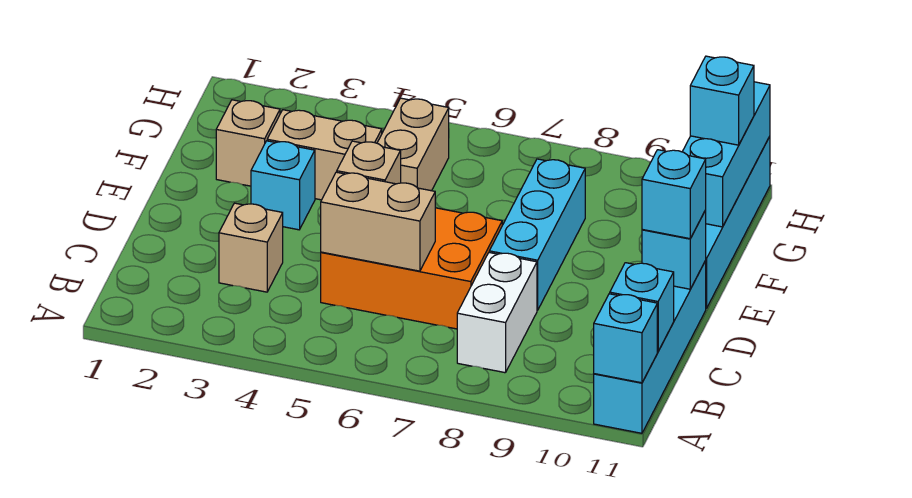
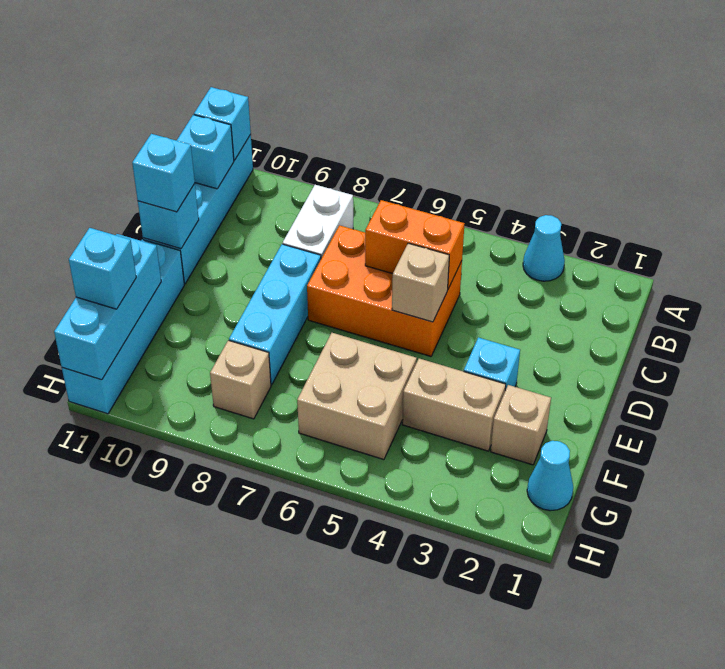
none -> cyan cone A3 level 1
tan brick C3 level 1 -> tan brick G8 level 1
tan brick C5:C6 level 2 -> orange brick C5:C6 level 2
tan brick F5:G5 level 1 -> tan brick F5:G6 level 1
none -> cyan cone G1 level 1

